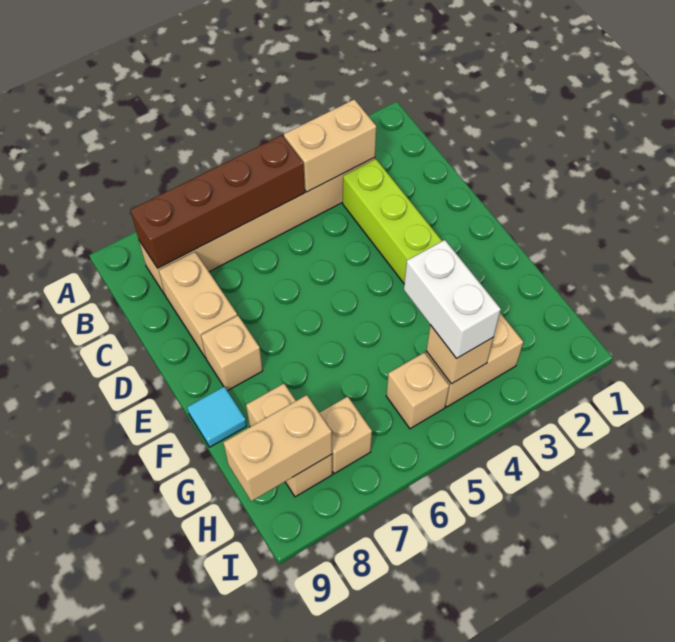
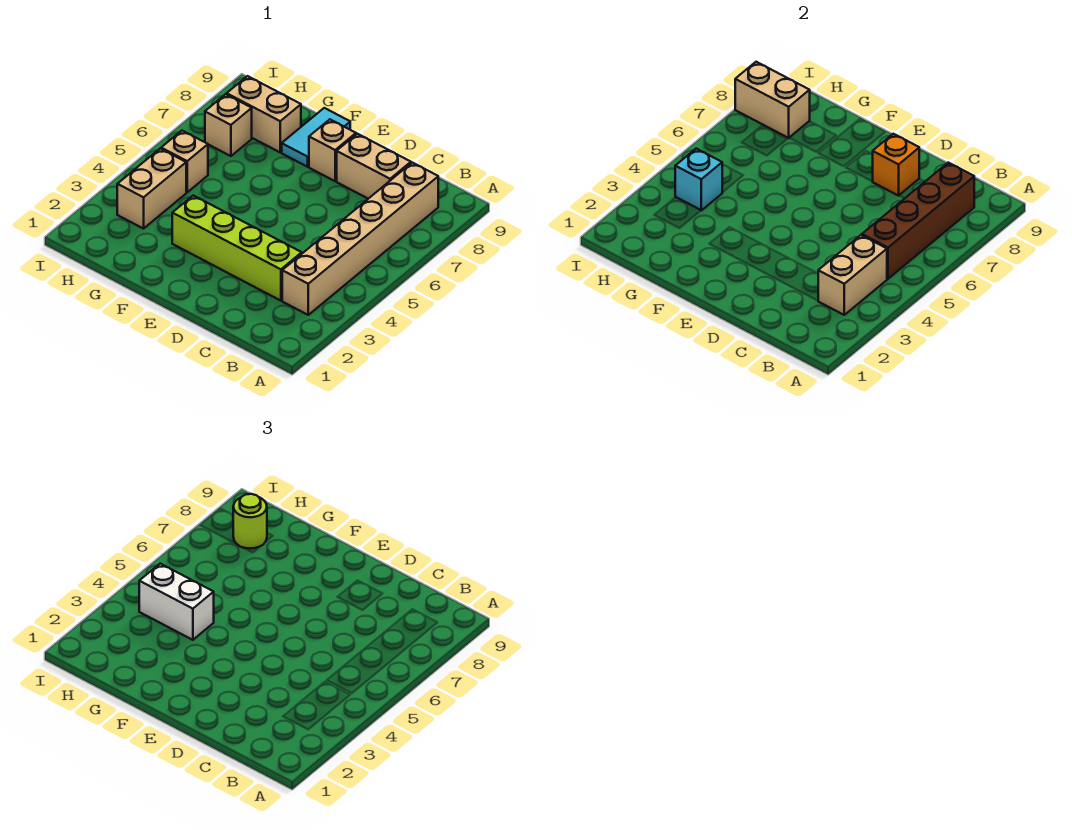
none -> orange brick D8 level 2
cyan tile F9 level 1 -> cyan tile F8:F9 level 1
tan brick H4 level 2 -> cyan brick H4 level 2
tan brick H8:H9 level 2 -> tan brick H8:I8 level 2
none -> lime round brick H8 level 3

